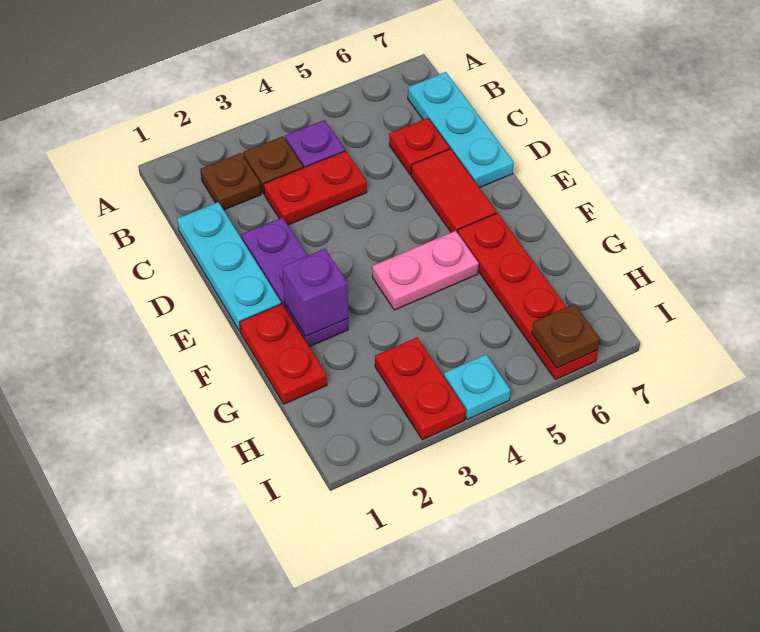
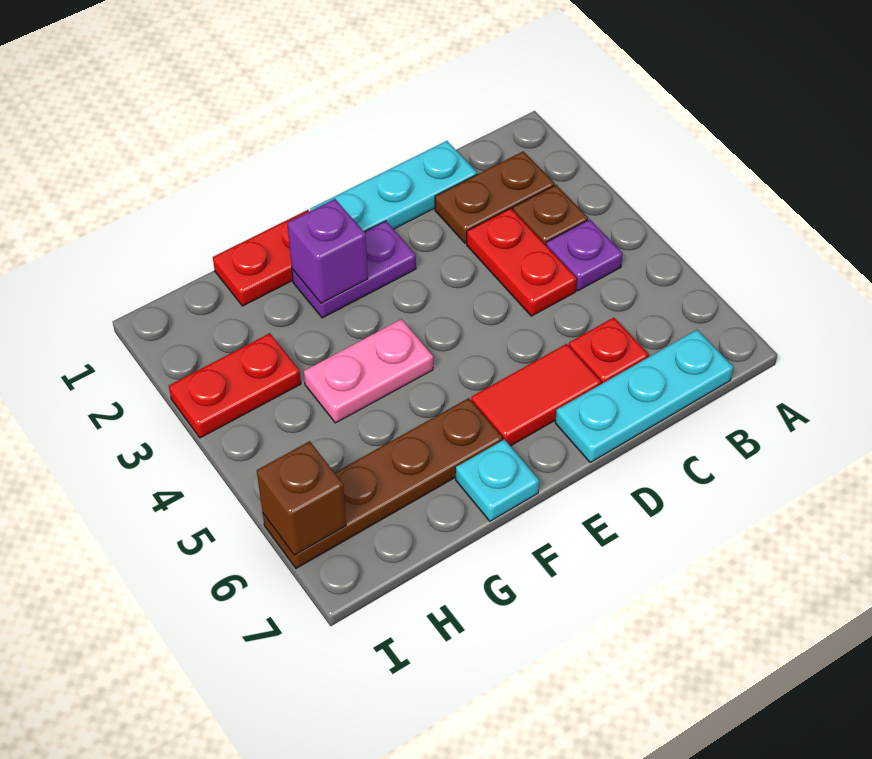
brown plate B2 level 1 -> brown plate B2:C2 level 1
purple plate D2:F2 level 1 -> purple plate E2:F2 level 1
pink plate F4:F5 level 1 -> pink plate F4:G4 level 1
red plate F6:I6 level 1 -> brown plate F6:I6 level 1
cyan plate I4 level 1 -> cyan plate F7 level 1
brown plate I6 level 2 -> brown brick I6 level 2

